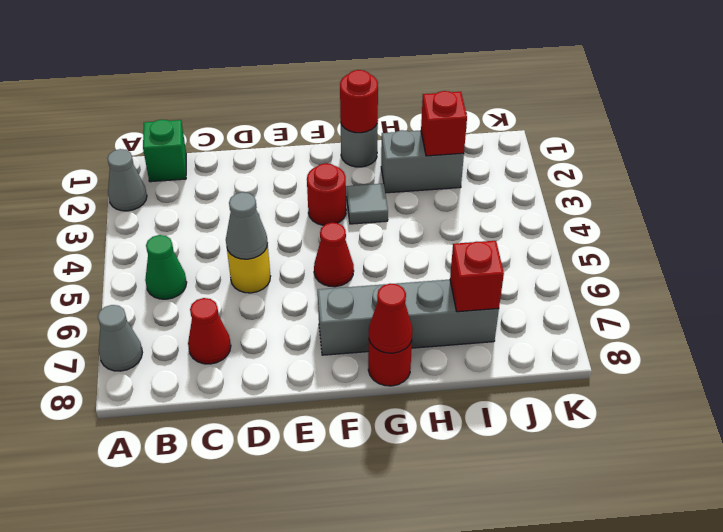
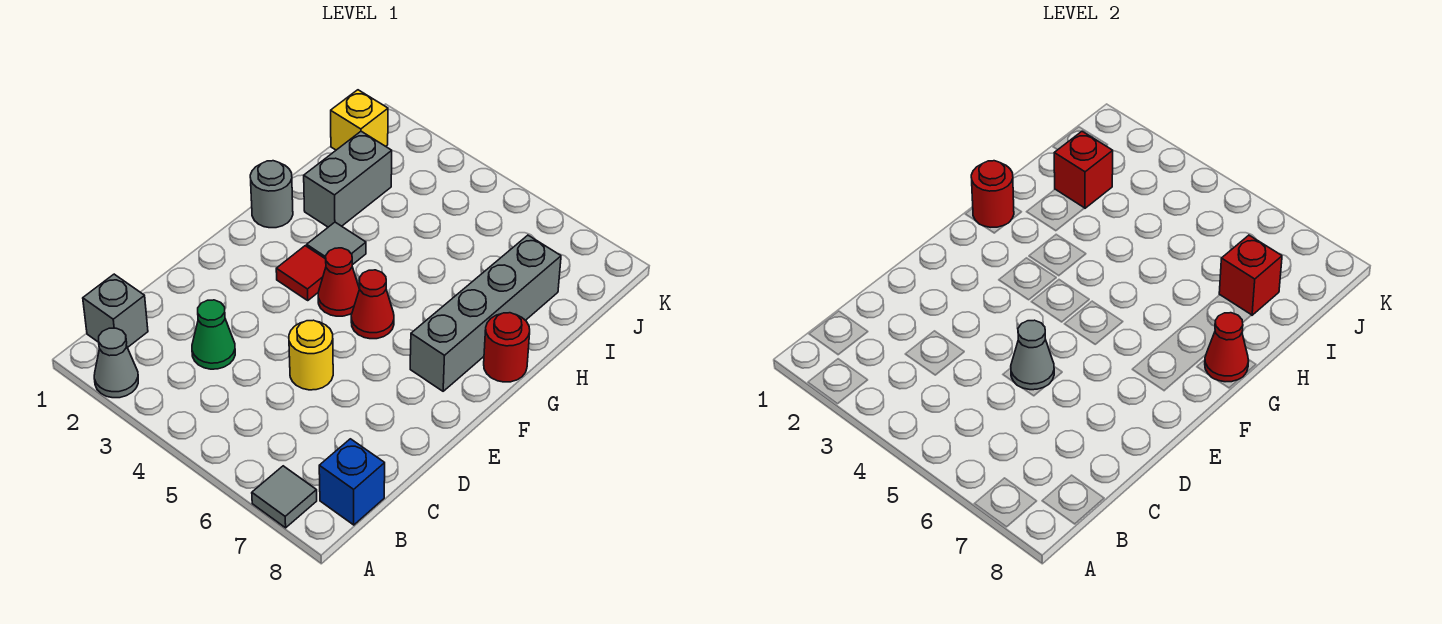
grey cone A7 level 1 -> grey tile A7 level 1
green brick B1 level 1 -> grey brick B1 level 1
green cone B5 level 1 -> green cone C3 level 1
none -> blue brick B8 level 1
red cone C7 level 1 -> red cone F4 level 1
red round brick F3 level 1 -> red tile F3 level 1
none -> yellow brick J1 level 1

